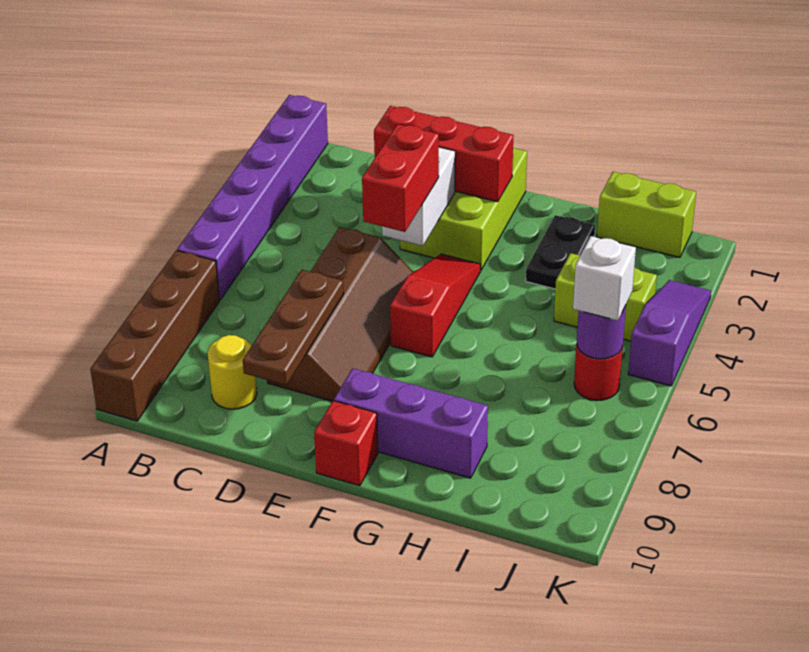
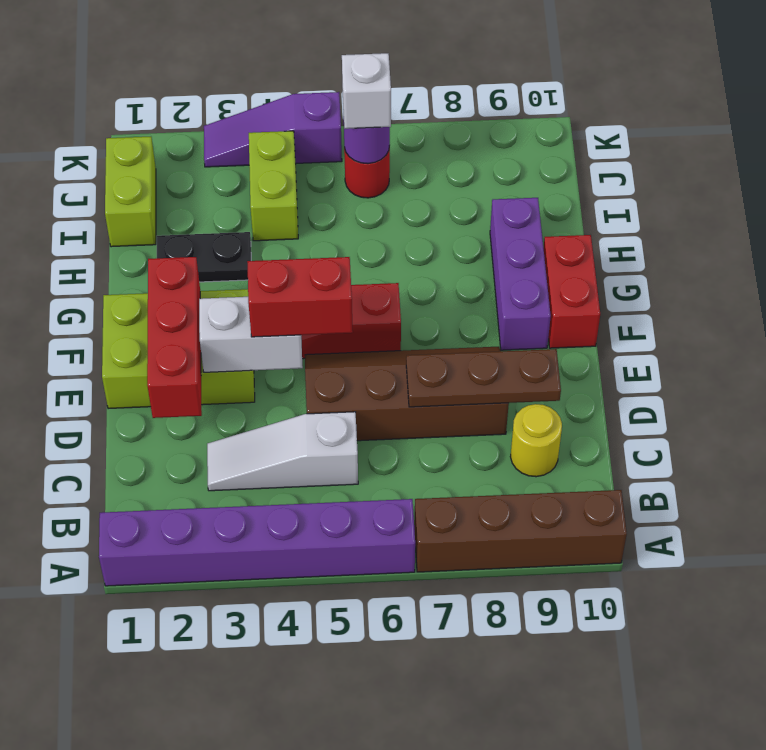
none -> white slope C3:C5 level 1 top 5
red brick F10 level 1 -> red brick F10:G10 level 1

